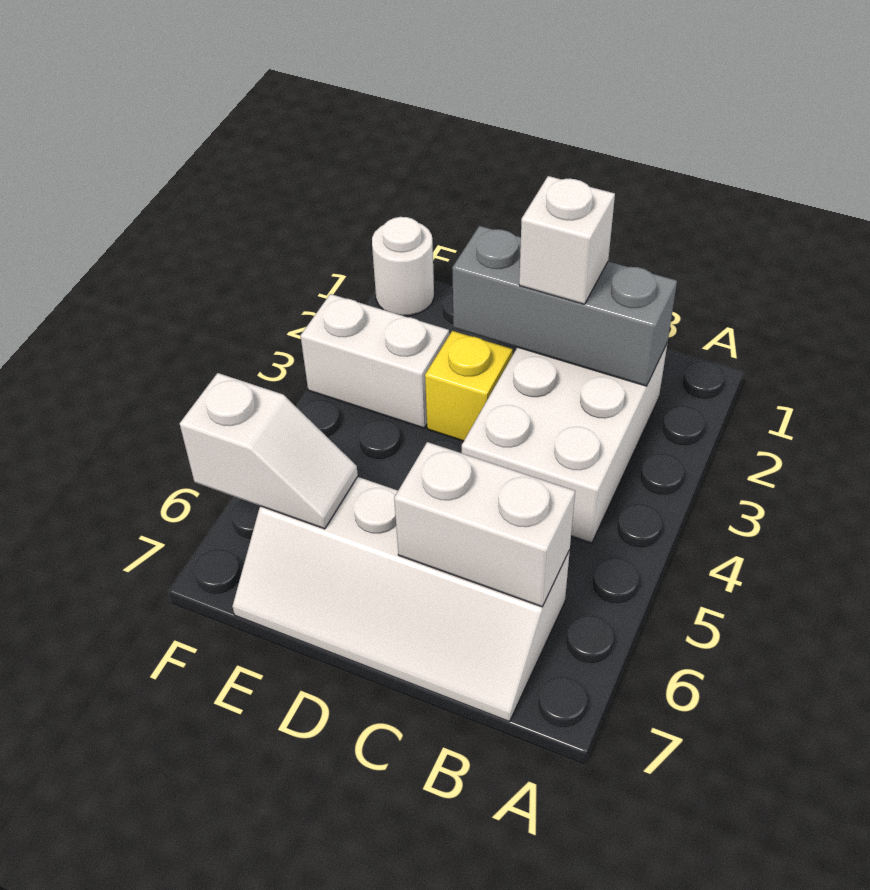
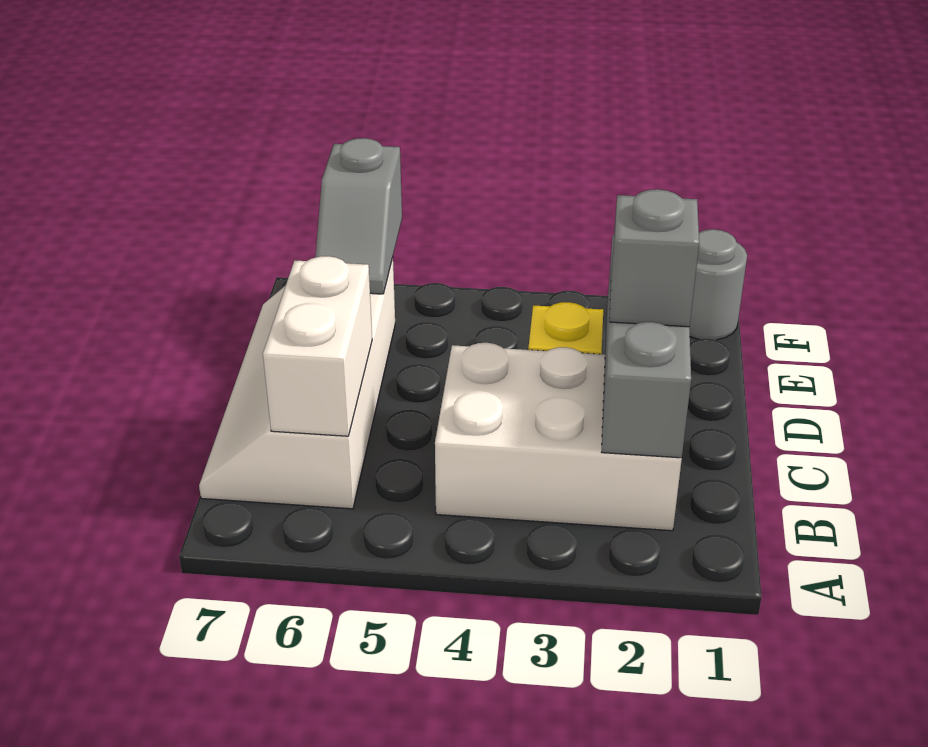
white brick C2 level 3 -> grey brick C2 level 3
white brick E3:F3 level 1 -> none
white slope E6:F6 level 2 top F -> grey slope E6:F6 level 2 top F
white round brick F1 level 1 -> grey round brick F1 level 1

